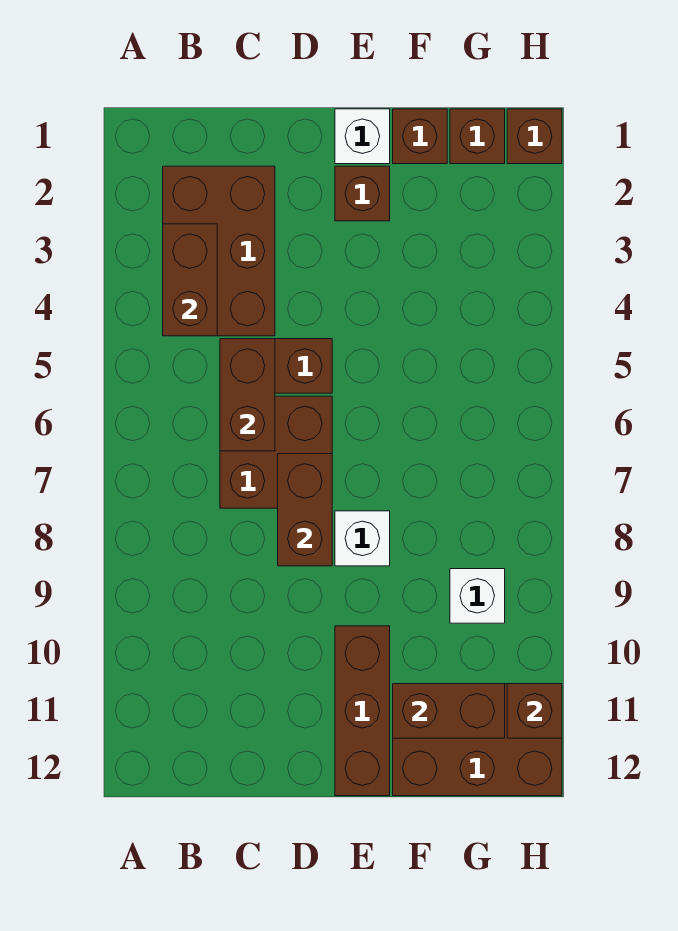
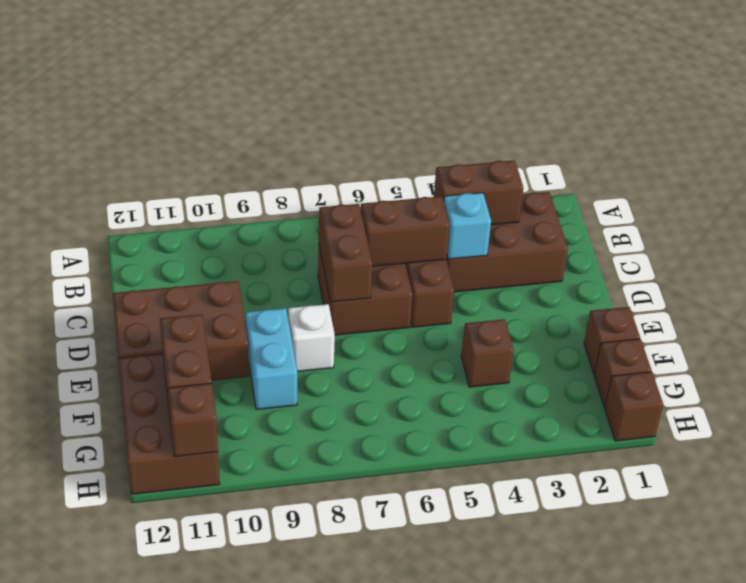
none -> cyan brick C4 level 2
brown brick D7:D8 level 2 -> brown brick C7:D7 level 2
white brick E1 level 1 -> none
brown brick E2 level 1 -> brown brick F4 level 1
none -> cyan brick E9:F9 level 1
brown brick E10:E12 level 1 -> brown brick D10:E12 level 1
white brick G9 level 1 -> none

